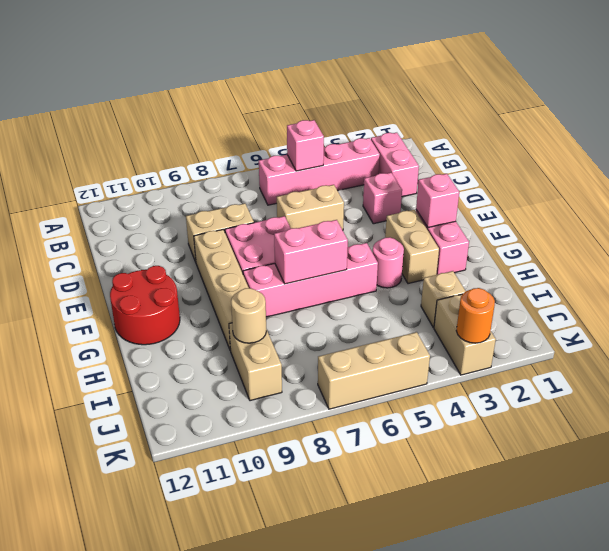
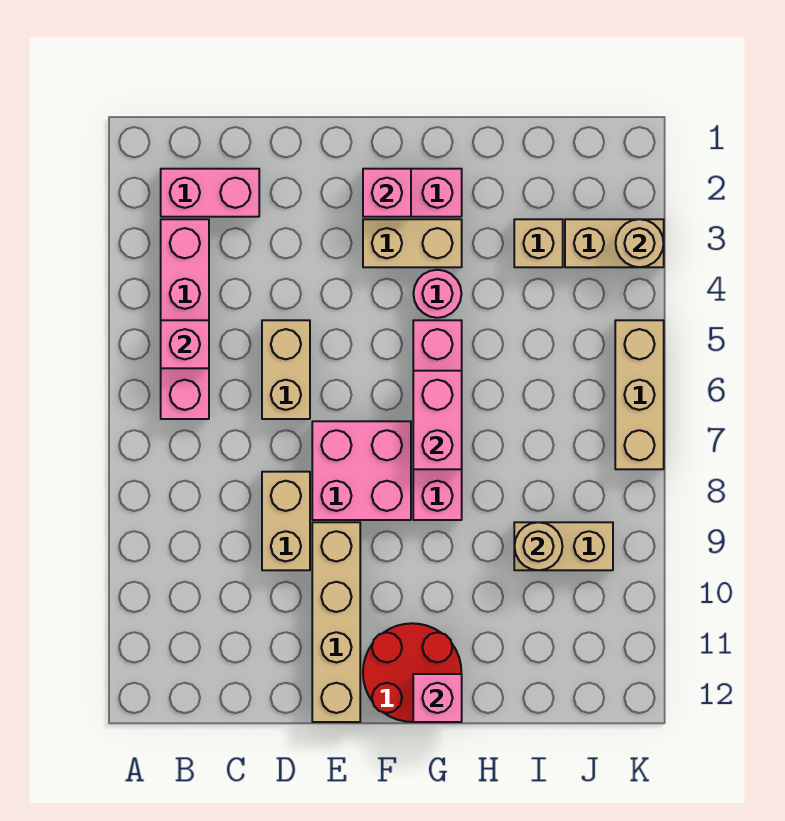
pink brick D3 level 1 -> pink brick G12 level 2
tan brick E9:H9 level 1 -> tan brick E9:E12 level 1
orange round brick K3 level 2 -> tan round brick K3 level 2

